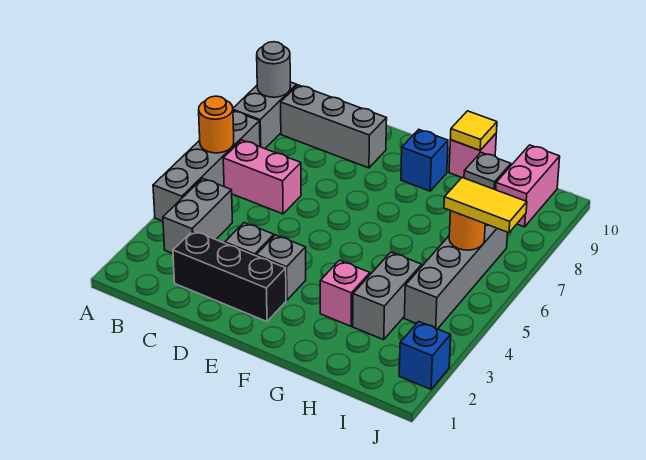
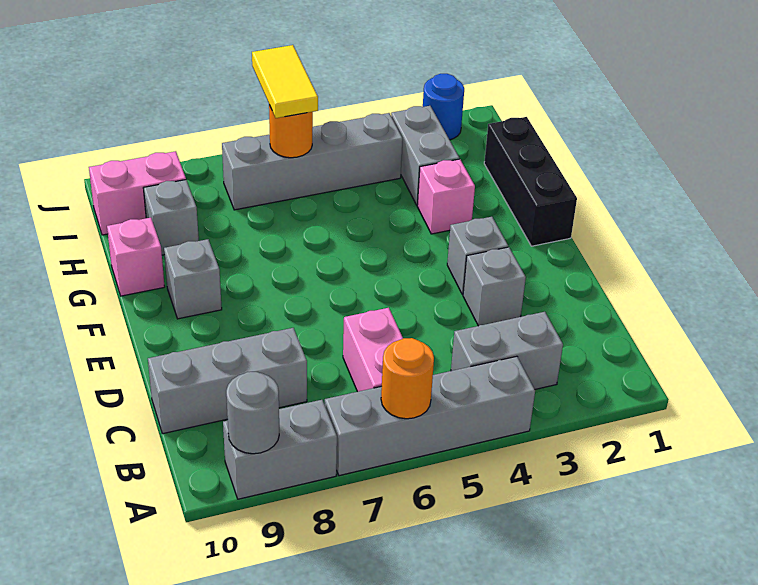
grey brick B9:D9 level 1 -> grey brick C8:C10 level 1
black brick C2:E2 level 1 -> black brick F1:H1 level 1
blue brick F9 level 1 -> grey brick F9 level 1
yellow tile G10 level 2 -> none
grey brick H3:H4 level 1 -> grey brick H3:I3 level 1
blue brick J2 level 1 -> blue round brick J2 level 1

